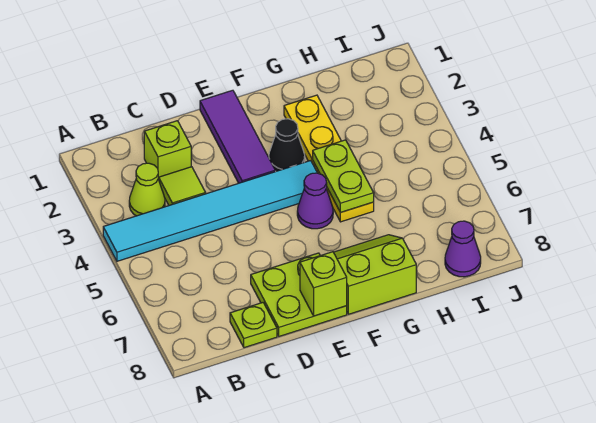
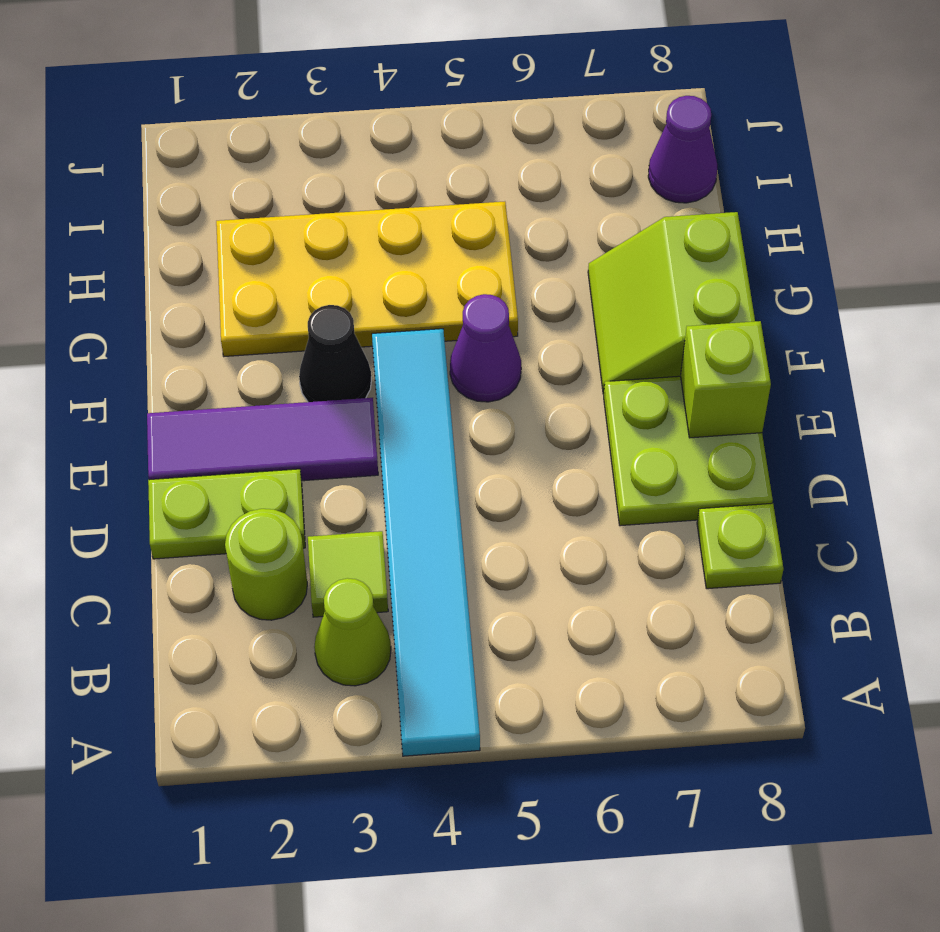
lime brick C2 level 1 -> lime round brick C2 level 1
yellow plate G2:G5 level 1 -> yellow plate G2:H5 level 1
lime plate G4:G5 level 2 -> lime plate D1:D2 level 1

